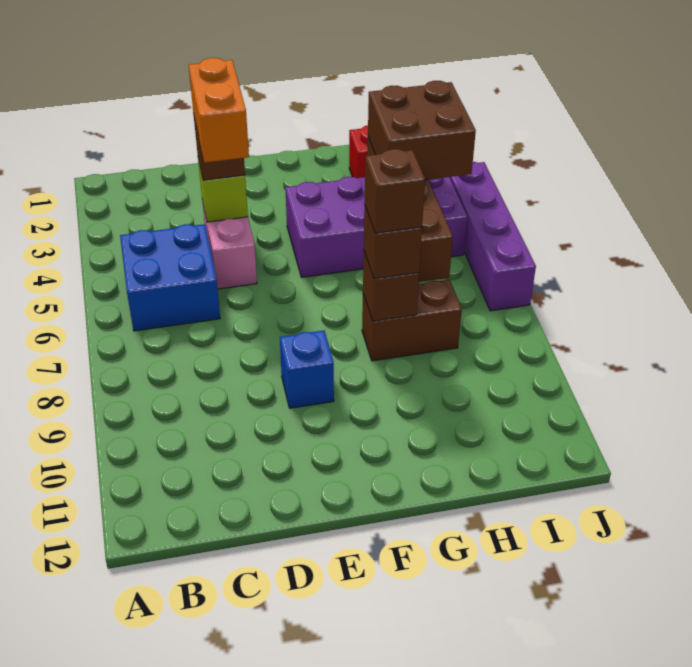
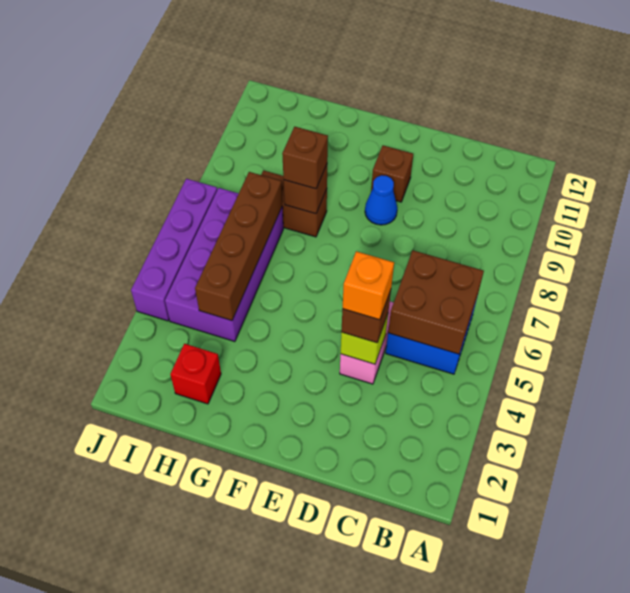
orange brick D4:D5 level 4 -> orange brick D4 level 4
blue brick E9 level 1 -> blue cone E9 level 1
purple brick F4:I5 level 1 -> purple brick H4:I7 level 1
brown brick G8 level 4 -> brown brick E10 level 1
brown brick H4:I5 level 3 -> brown brick B5:C6 level 2

